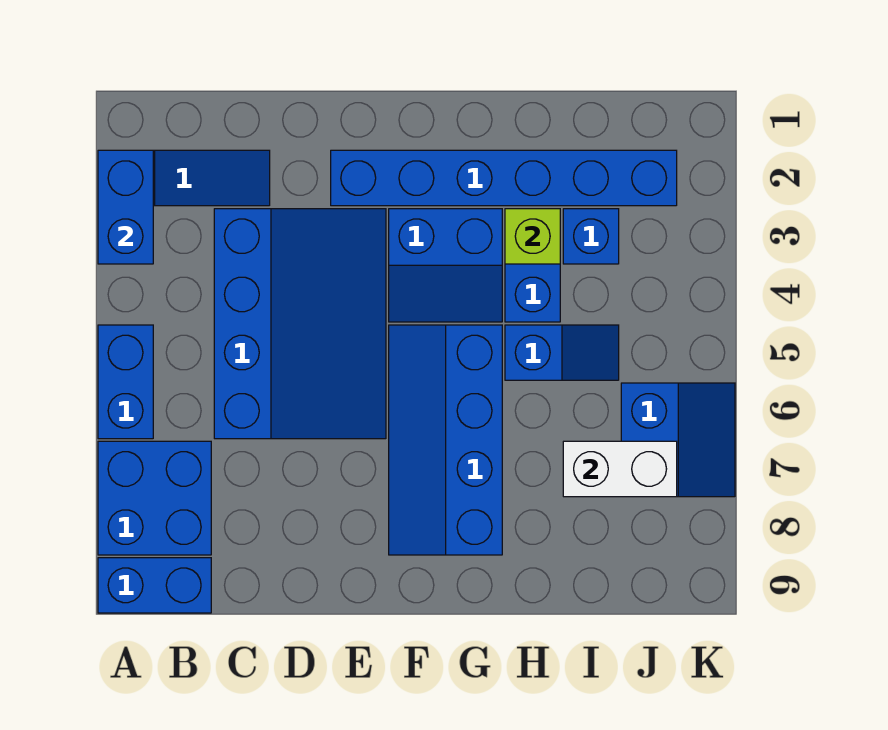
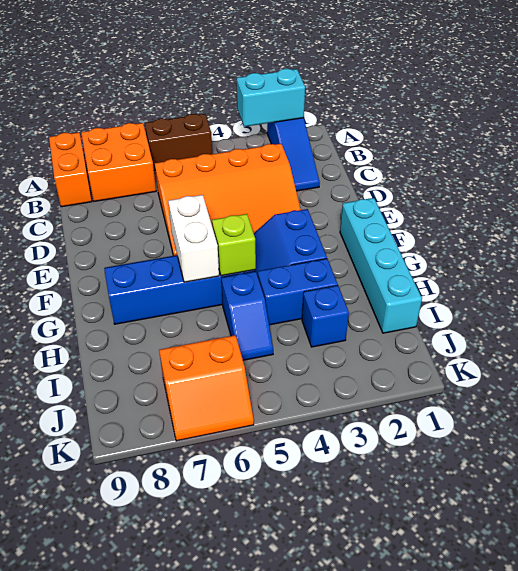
blue brick A2:A3 level 2 -> cyan brick A2:A3 level 2
blue brick A5:A6 level 1 -> brown brick A5:A6 level 1
blue brick A7:B8 level 1 -> orange brick A7:B8 level 1
blue brick A9:B9 level 1 -> orange brick A9:B9 level 1
blue slope C3:E6 level 1 top C -> orange slope C3:E6 level 1 top C
blue brick E2:J2 level 1 -> none
none -> cyan brick F1:I1 level 1
lime brick H3 level 2 -> lime brick G5 level 2
white brick I7:J7 level 2 -> white brick F6:G6 level 2
blue slope J6:K7 level 1 top J -> orange slope J6:K7 level 1 top J

